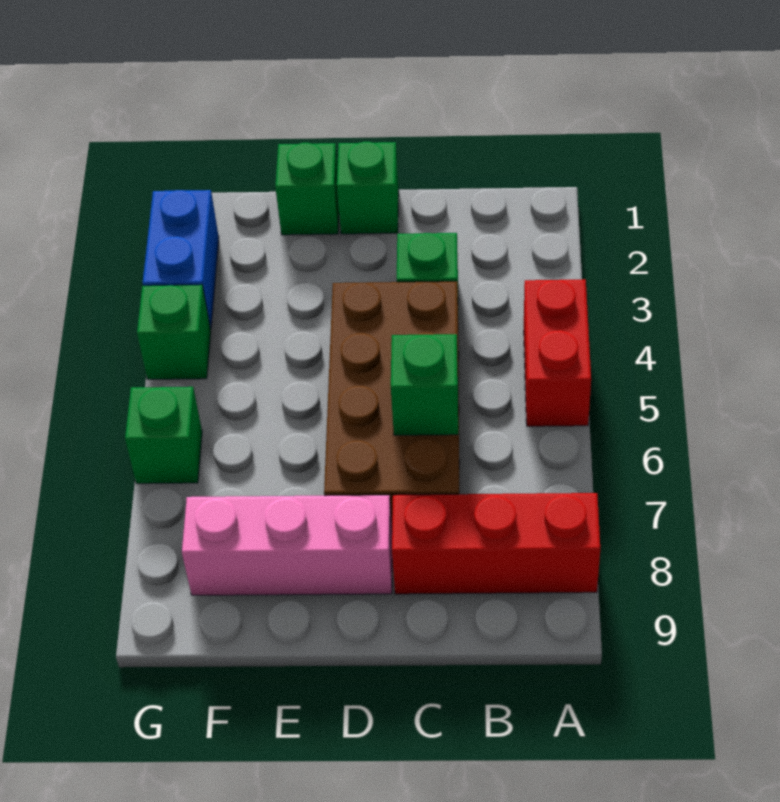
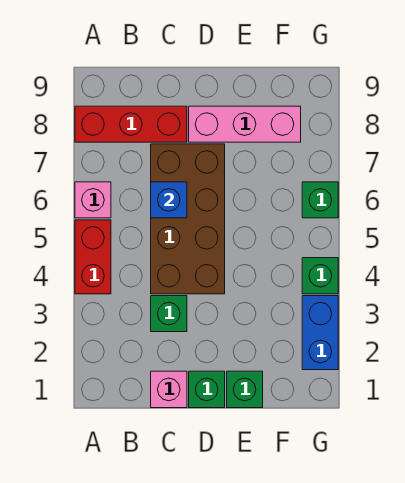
none -> pink brick A6 level 1
none -> pink brick C1 level 1
green brick C6 level 2 -> blue brick C6 level 2

